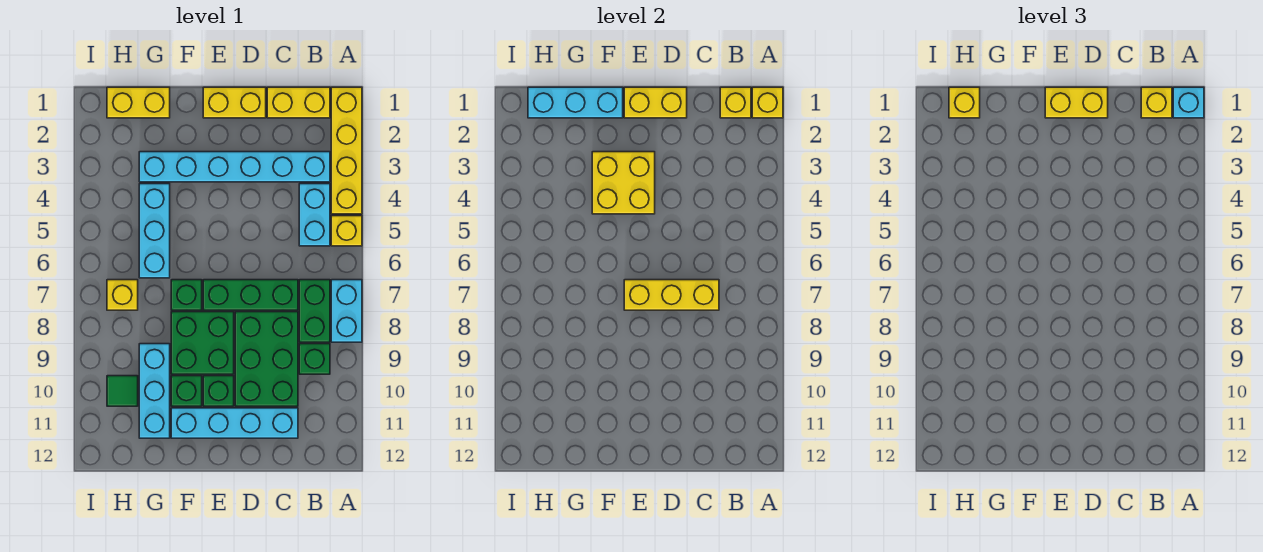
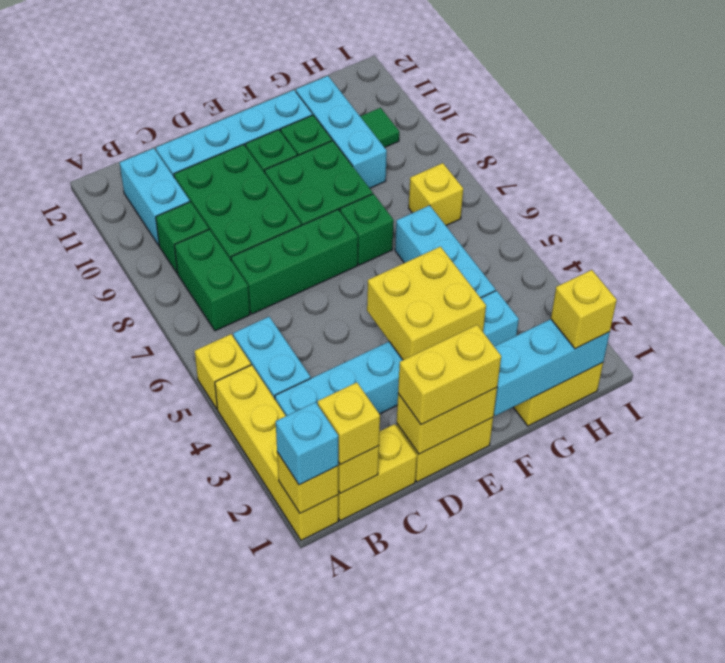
cyan brick A7:A8 level 1 -> cyan brick B10:B11 level 1
yellow brick C7:E7 level 2 -> none

